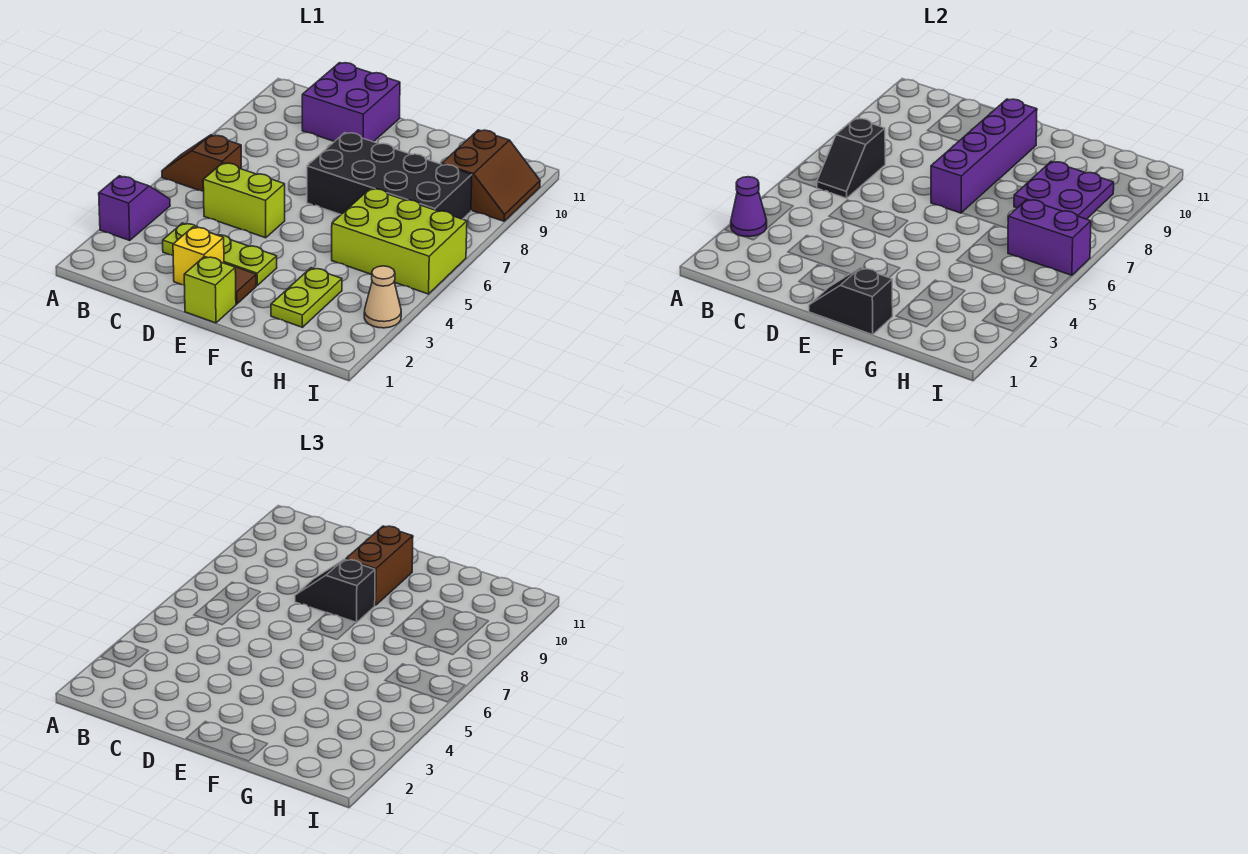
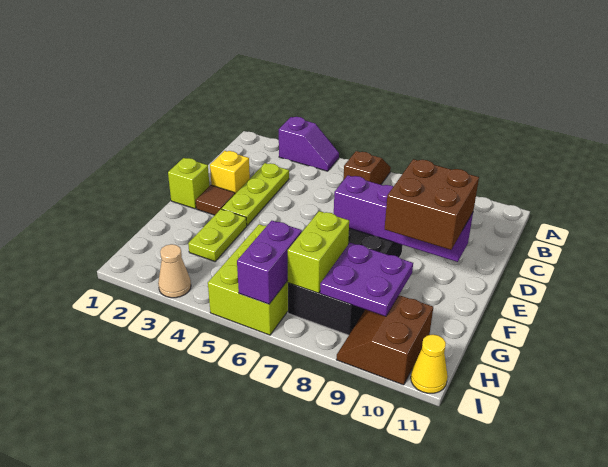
purple cone A3 level 2 -> none
black slope B6:B7 level 2 top 7 -> none
lime brick C5:D5 level 1 -> lime brick G7:H7 level 2
purple brick C10:D11 level 1 -> none
black slope D8:E8 level 3 top E -> none
black slope E1:F1 level 2 top F -> none
brown brick E9:E10 level 3 -> brown brick E9:F10 level 3
lime plate G2:G3 level 1 -> lime plate F3:G3 level 1
brown slope H9:I10 level 1 top H -> brown slope H9:I10 level 1 top 10
none -> yellow cone I11 level 1

